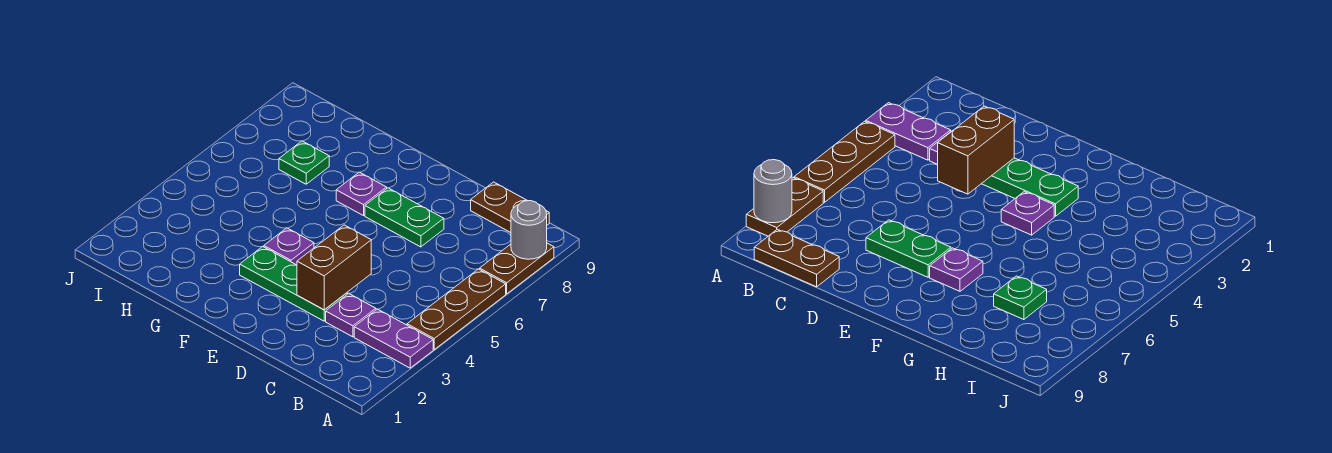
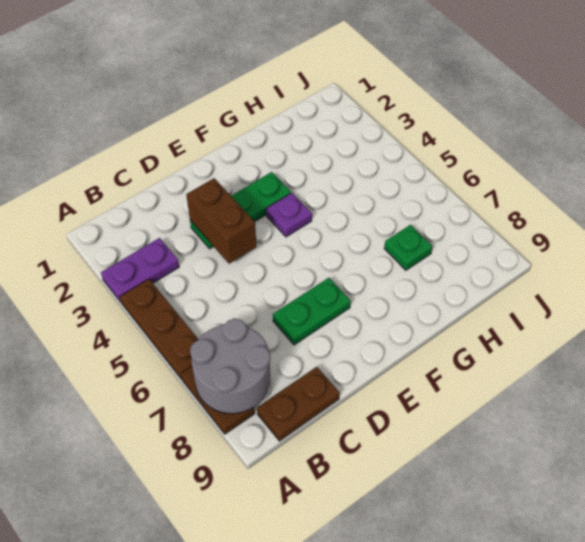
grey round brick A8 level 2 -> grey round brick A7:B8 level 2
purple plate C3 level 1 -> none
purple plate F7 level 1 -> none

